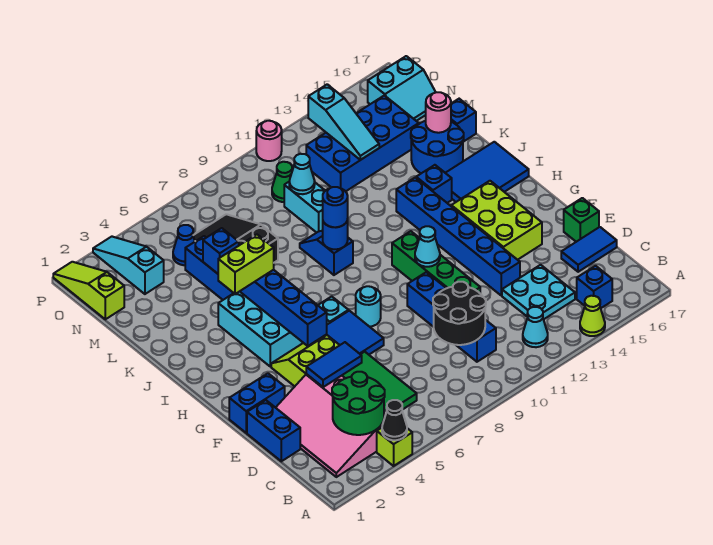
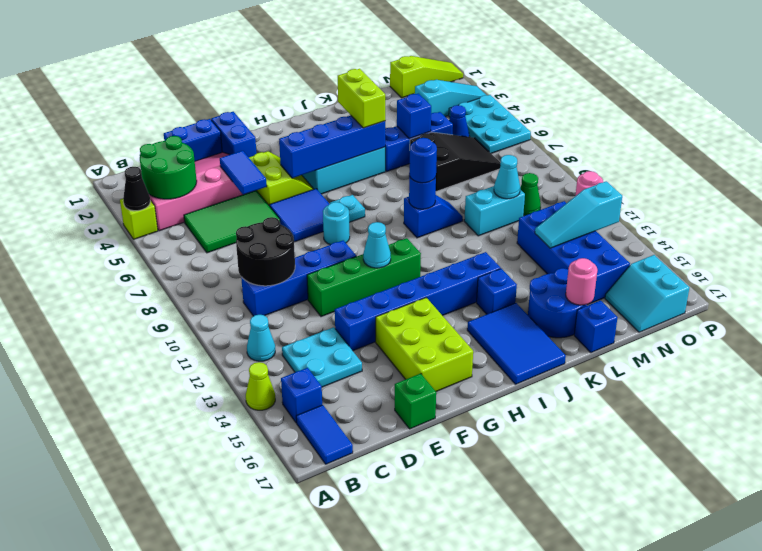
blue tile D16:D17 level 1 -> blue tile B16:B17 level 1
lime brick F14:H15 level 1 -> lime brick F14:G16 level 1
none -> cyan plate O4:P6 level 1

